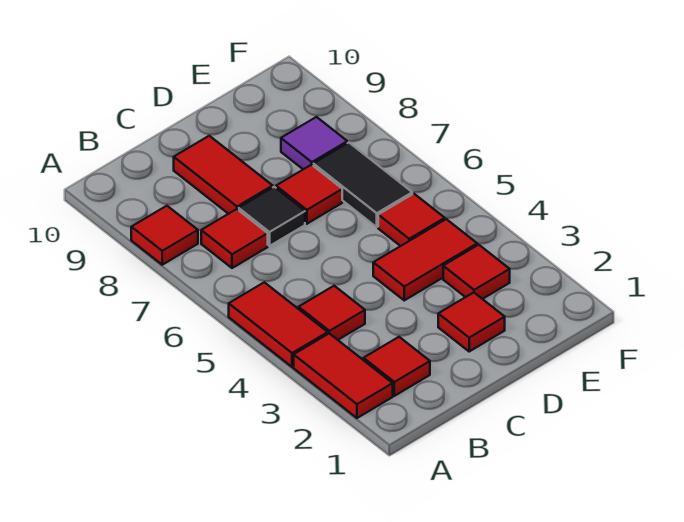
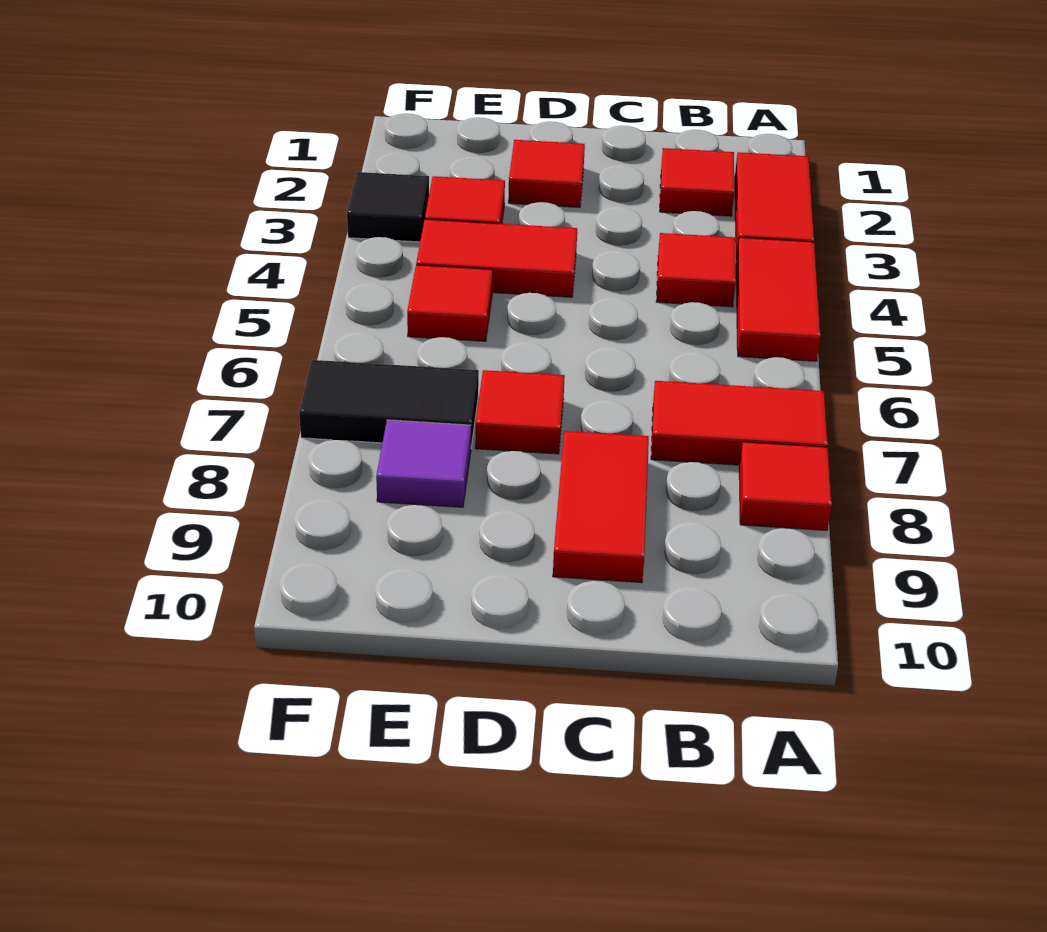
red tile B7 level 1 -> red tile A7:B7 level 1
black tile C7 level 1 -> black tile F3 level 1
black tile E6:E7 level 1 -> black tile E7:F7 level 1

